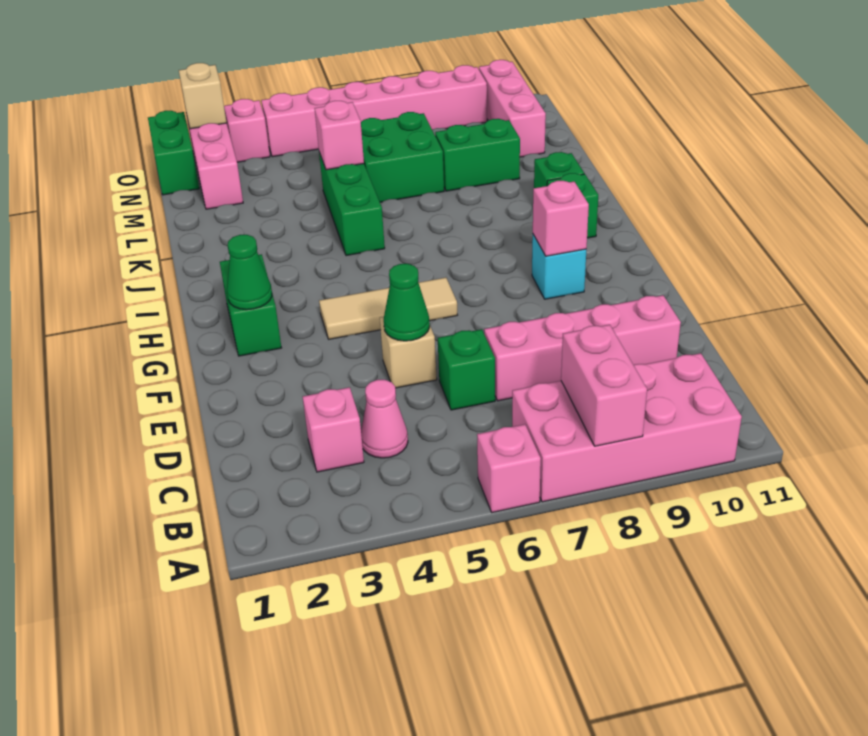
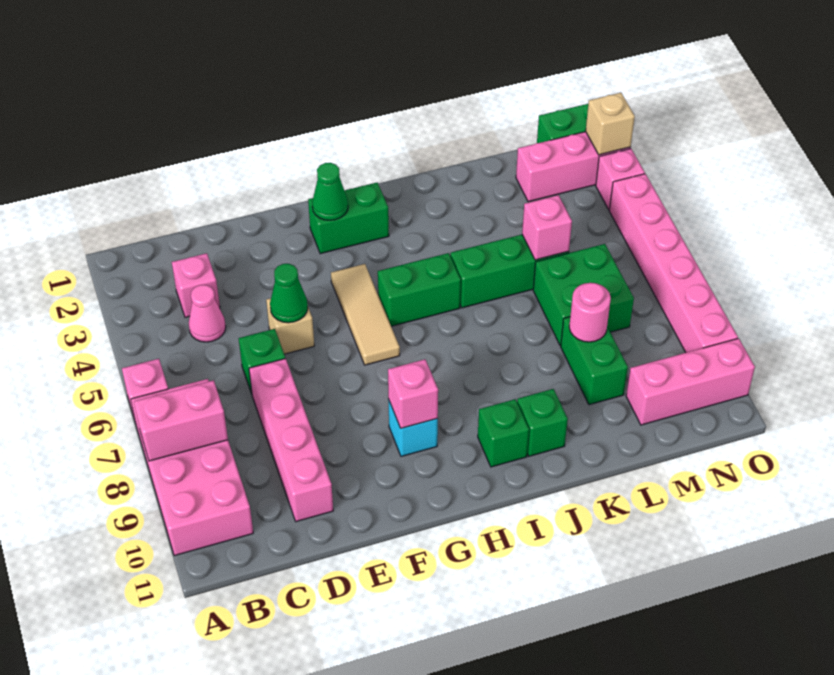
none -> green brick H5:I5 level 1
none -> pink round brick L8 level 2

